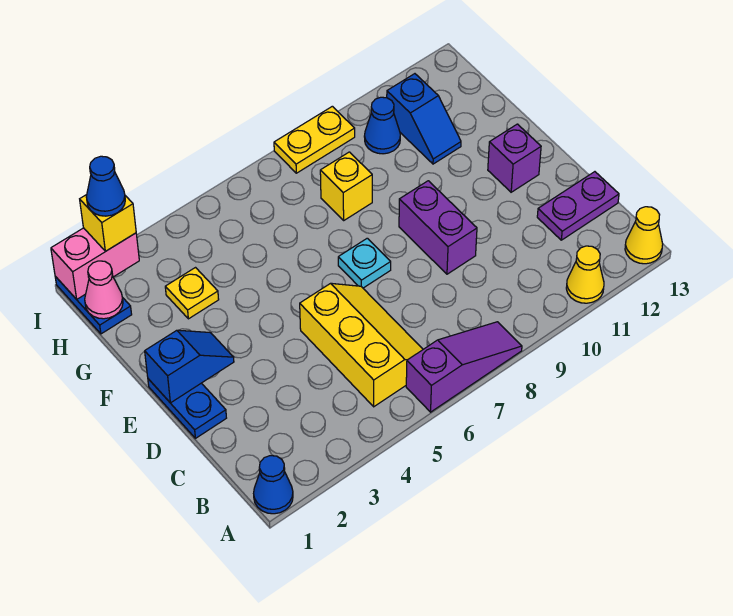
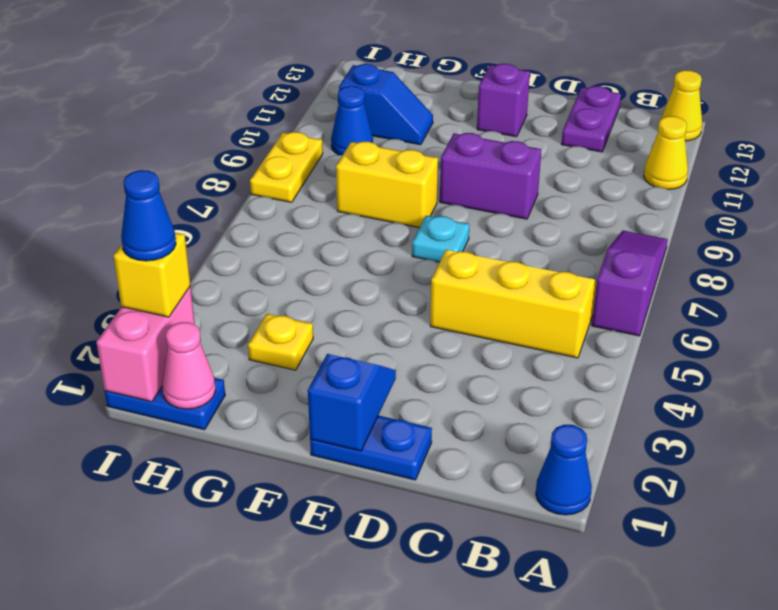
yellow brick G8 level 1 -> yellow brick F8:G8 level 1

